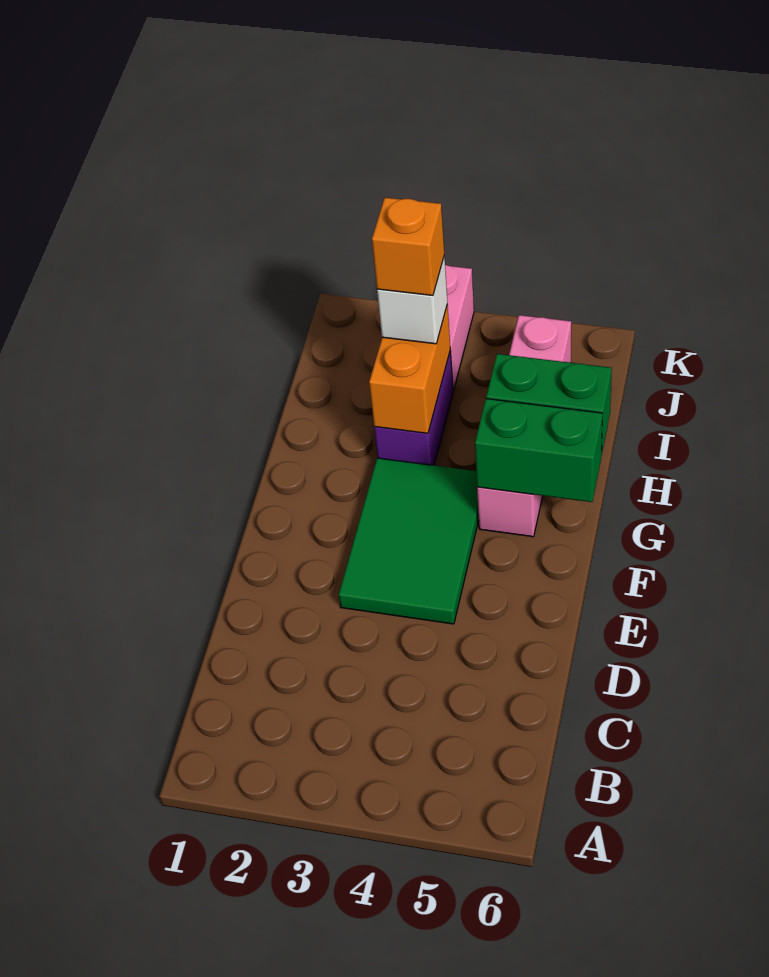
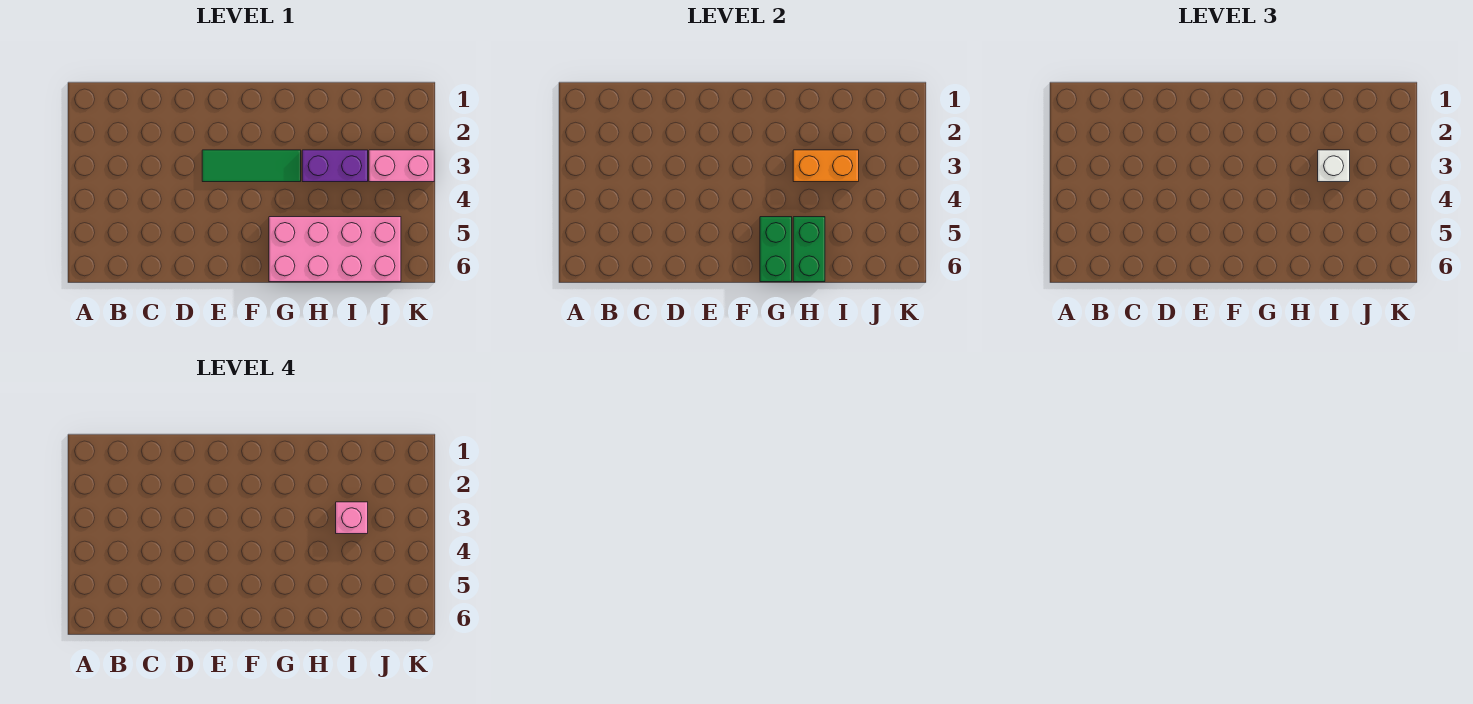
green tile E3:G4 level 1 -> green tile E3:G3 level 1
pink brick G5:J5 level 1 -> pink brick G5:J6 level 1
orange brick I3 level 4 -> pink brick I3 level 4

